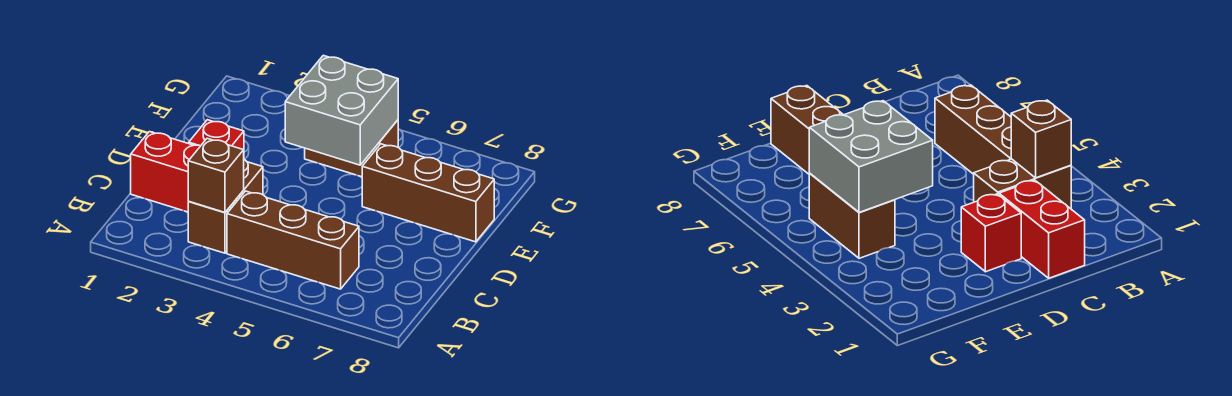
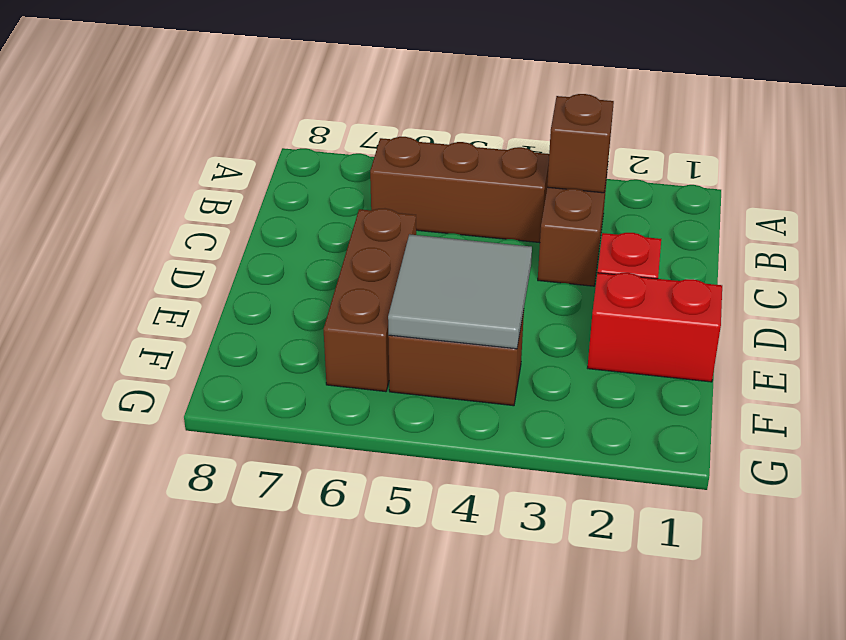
red brick C1:C2 level 1 -> red brick E1:E2 level 1
grey brick E4:F5 level 2 -> grey tile E4:F5 level 2
brown brick E6:E8 level 1 -> brown brick D6:F6 level 1

